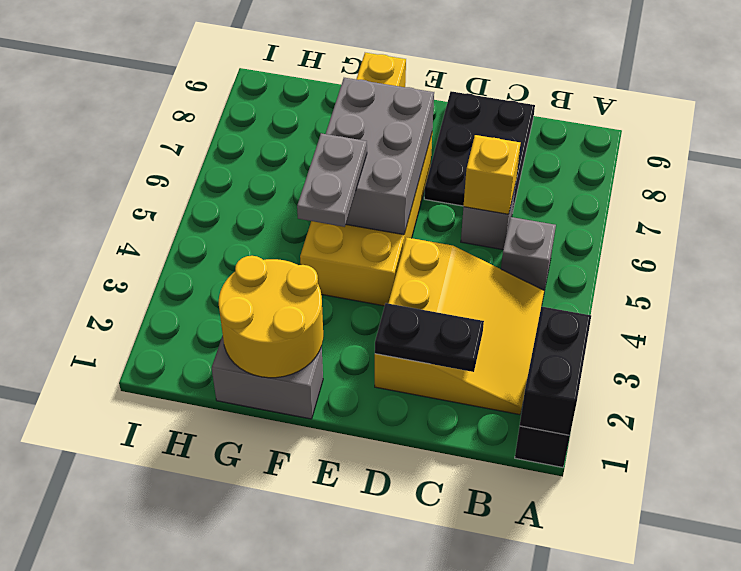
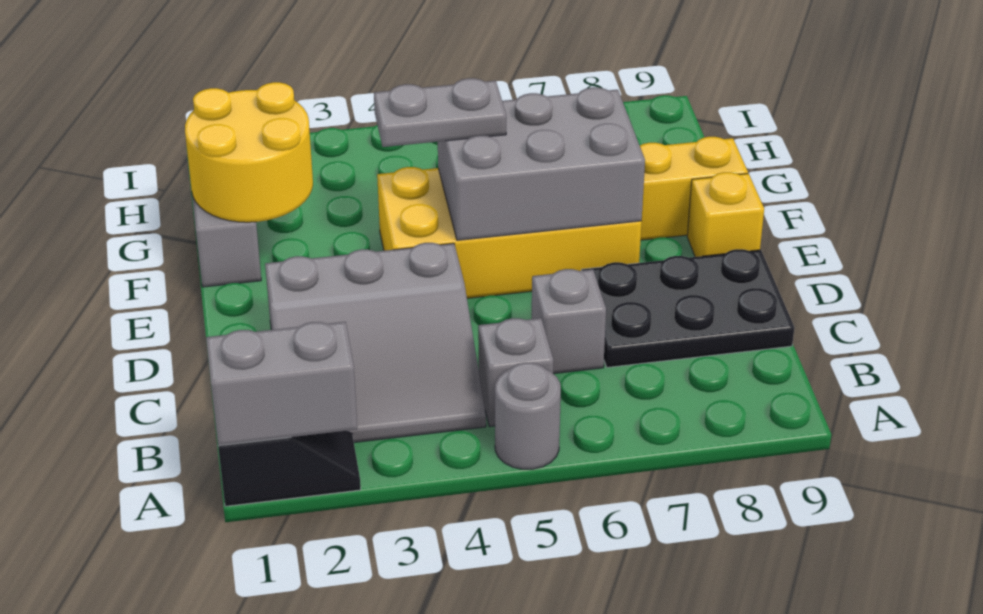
black brick A1:A2 level 2 -> grey brick A1:A2 level 2
none -> grey round brick A5 level 1
yellow slope B2:D4 level 1 top D -> grey slope B2:D4 level 1 top D
black plate C2:D2 level 2 -> none
yellow brick C6 level 2 -> yellow brick E9 level 1

